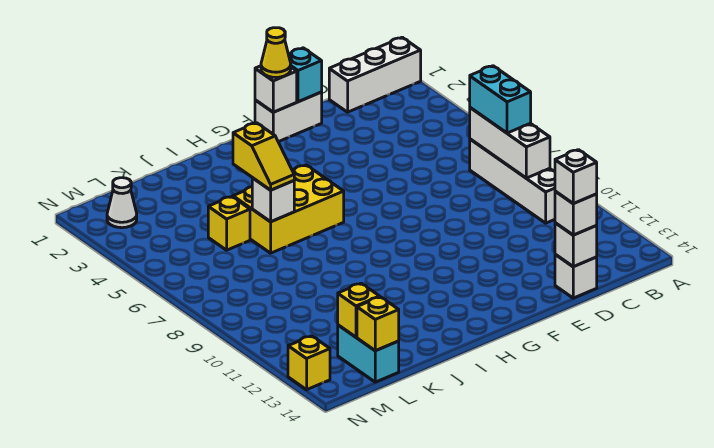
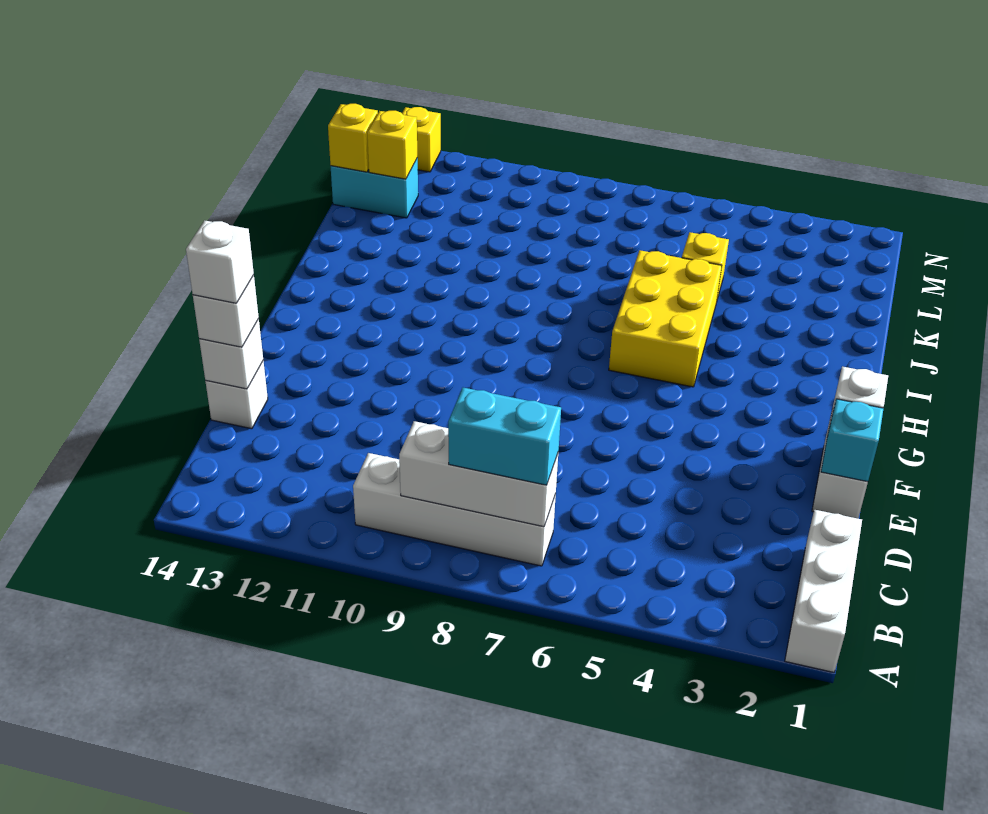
yellow cone F1 level 3 -> none
yellow slope J5:J6 level 3 top 5 -> none
white brick J6 level 2 -> none
white cone M2 level 1 -> none

